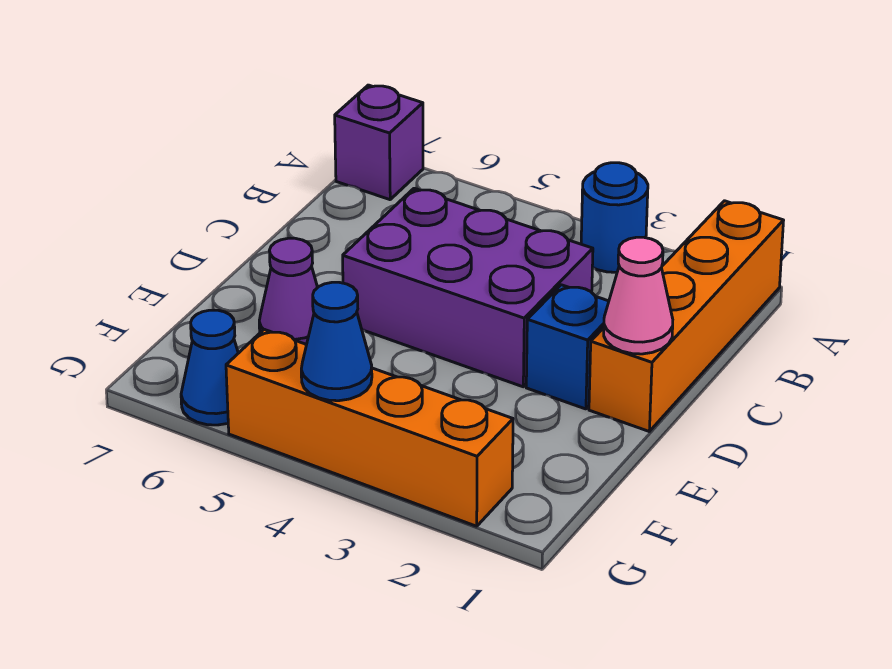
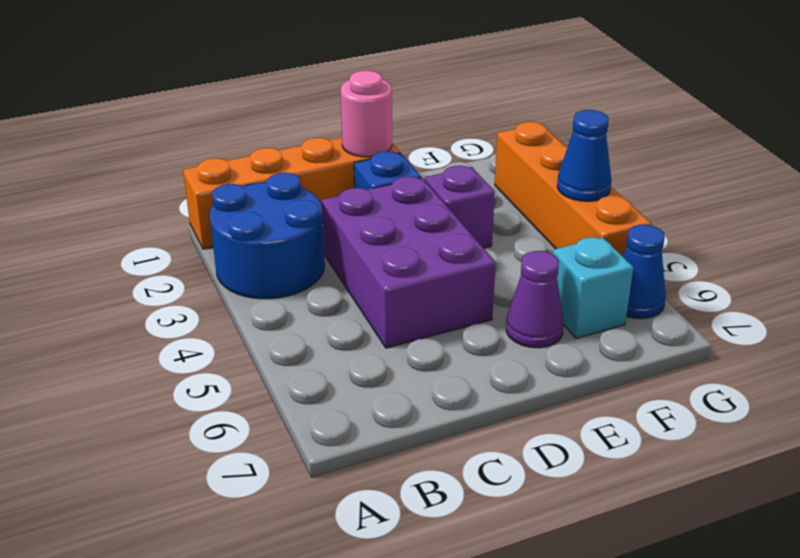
blue round brick A3 level 1 -> blue round brick A2:B3 level 1
purple brick A7 level 1 -> purple brick E3 level 1
pink cone D1 level 2 -> pink round brick D1 level 2
none -> cyan brick F6 level 1

